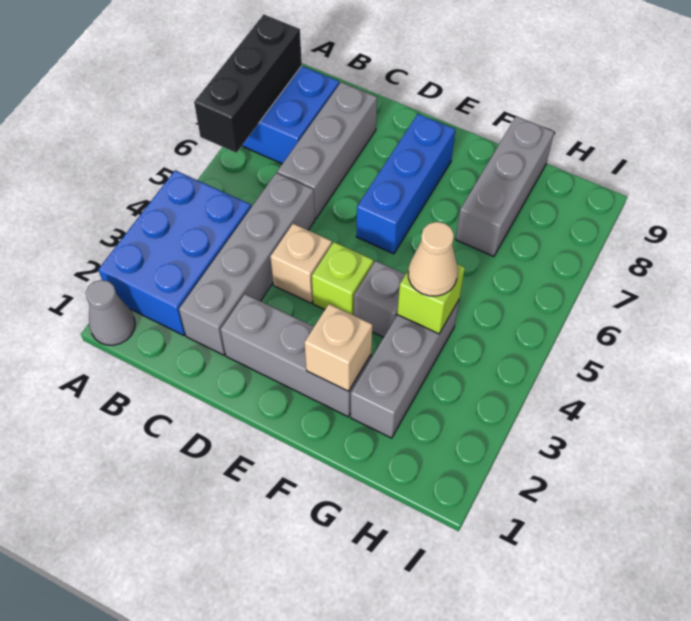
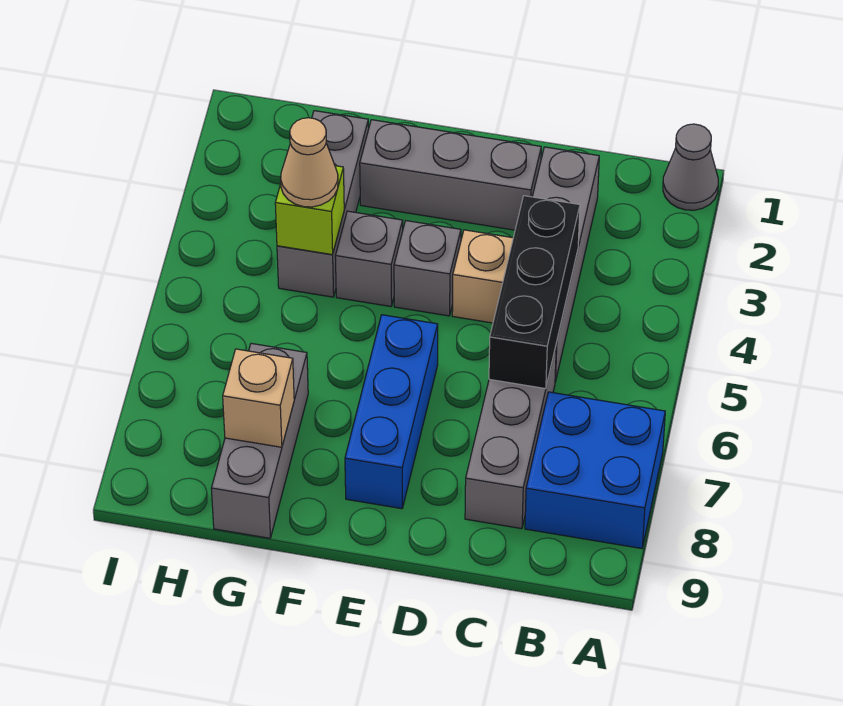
blue brick A2:B4 level 1 -> none
black brick A6:A8 level 2 -> black brick C4:C6 level 2
lime brick E4 level 1 -> grey brick E4 level 1
tan brick F2 level 2 -> tan brick G8 level 2

